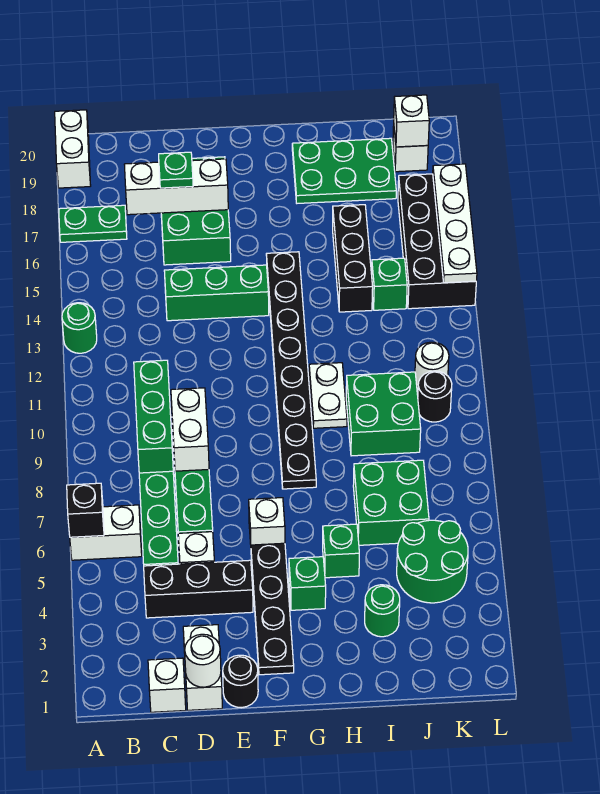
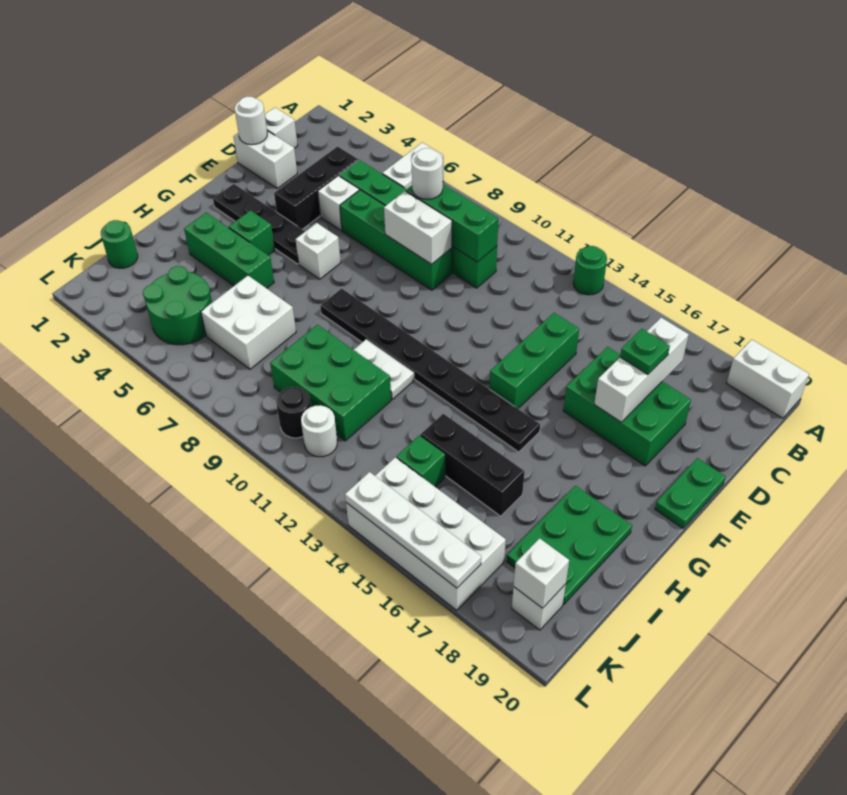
black brick A6 level 2 -> none
green plate A17:B17 level 1 -> green plate E20:F20 level 1
none -> white round brick C8 level 3
black round brick E1 level 1 -> none
green brick H5 level 1 -> green brick H3:H5 level 1
green round brick I3 level 1 -> green round brick J1 level 1
green brick I6:J7 level 1 -> white brick I6:J7 level 1
green brick I9:J10 level 1 -> green brick I9:J11 level 1
black brick K14:L17 level 1 -> white brick K14:L17 level 1

